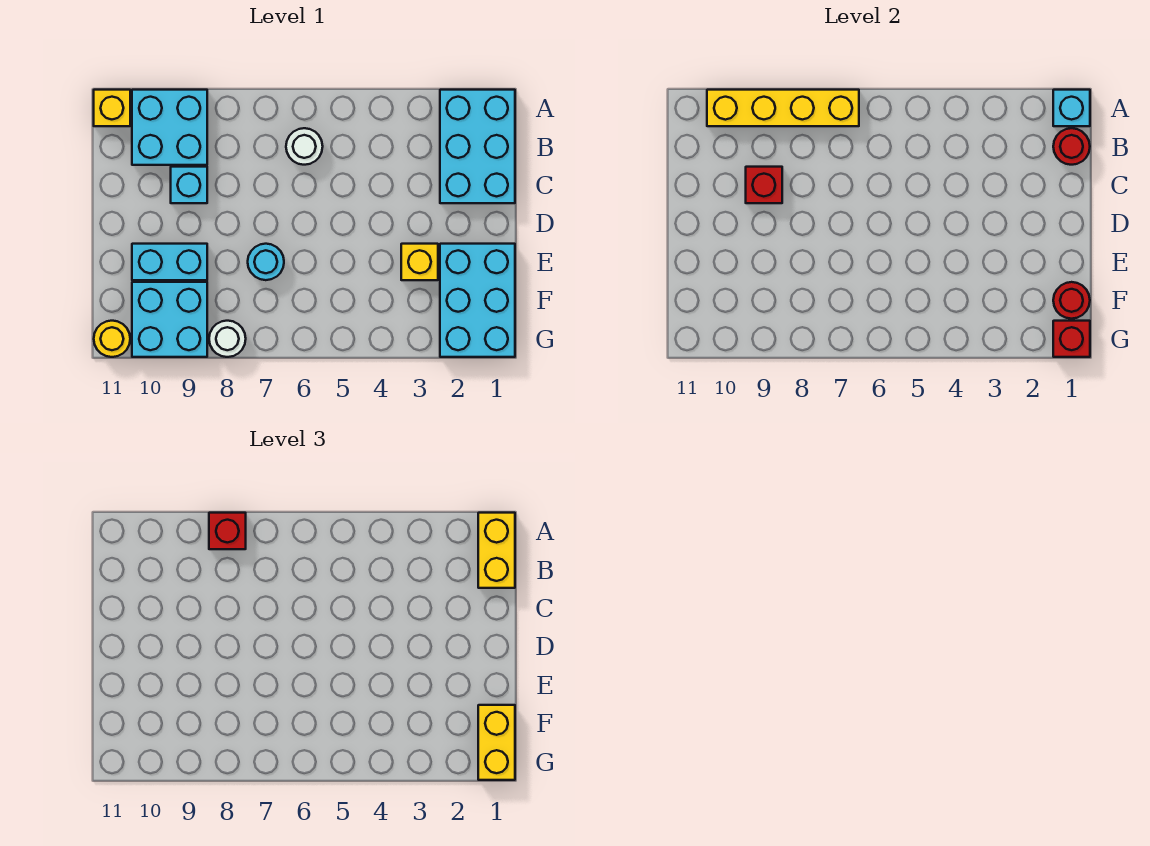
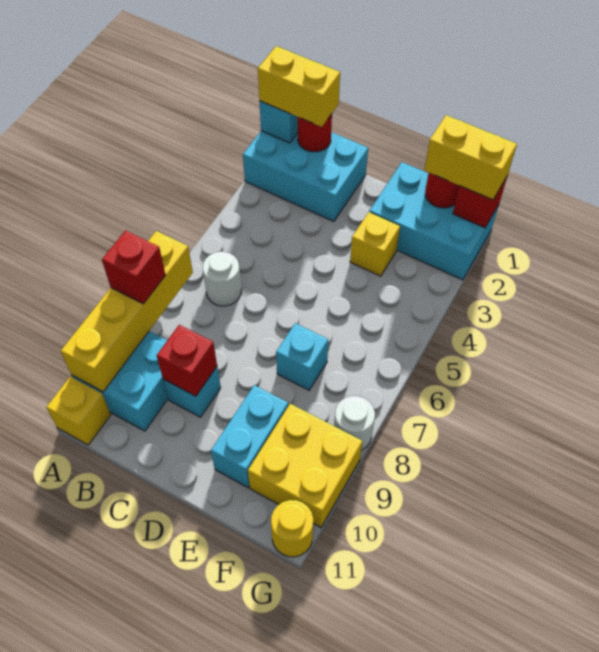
cyan round brick E7 level 1 -> cyan brick E7 level 1
cyan brick F9:G10 level 1 -> yellow brick F9:G10 level 1

